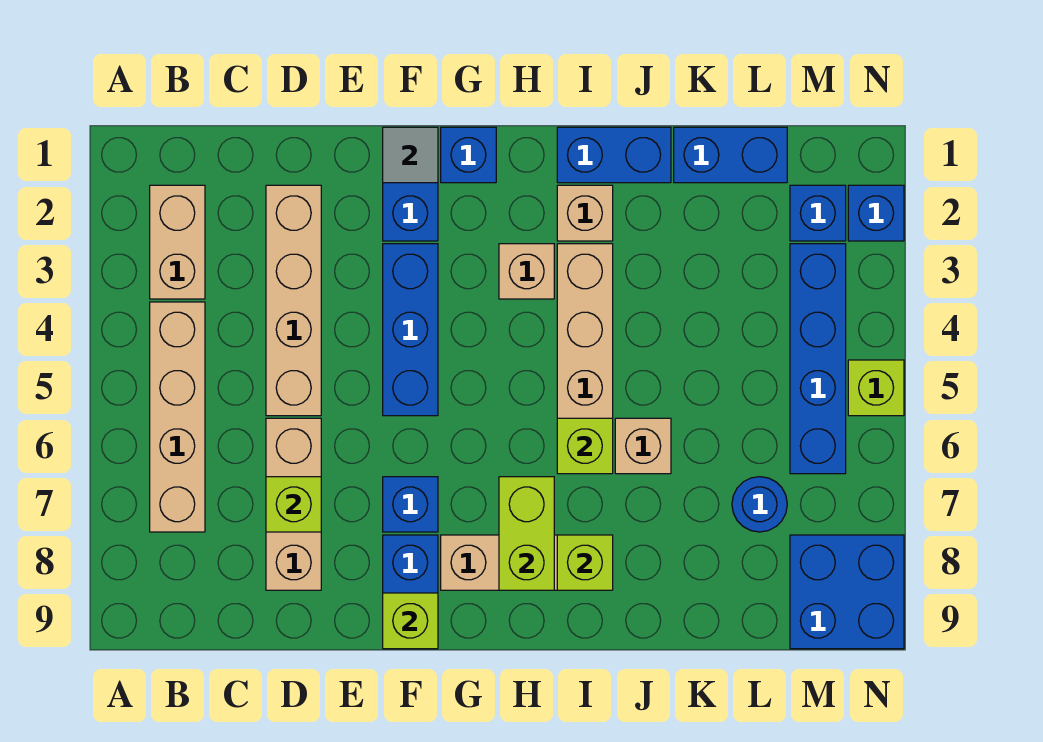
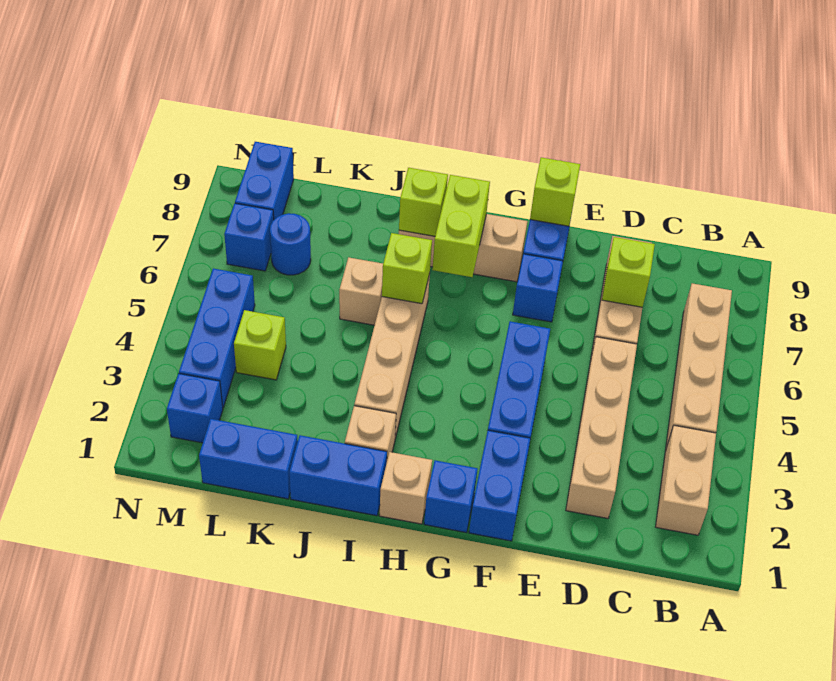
grey tile F1 level 2 -> none
tan brick H3 level 1 -> tan brick H1 level 1
blue brick M3:M6 level 1 -> blue brick M3:M5 level 1
blue brick M8:N9 level 1 -> blue brick M8:M9 level 1
blue brick N2 level 1 -> blue brick M7 level 1
lime brick N5 level 1 -> lime brick L4 level 1

